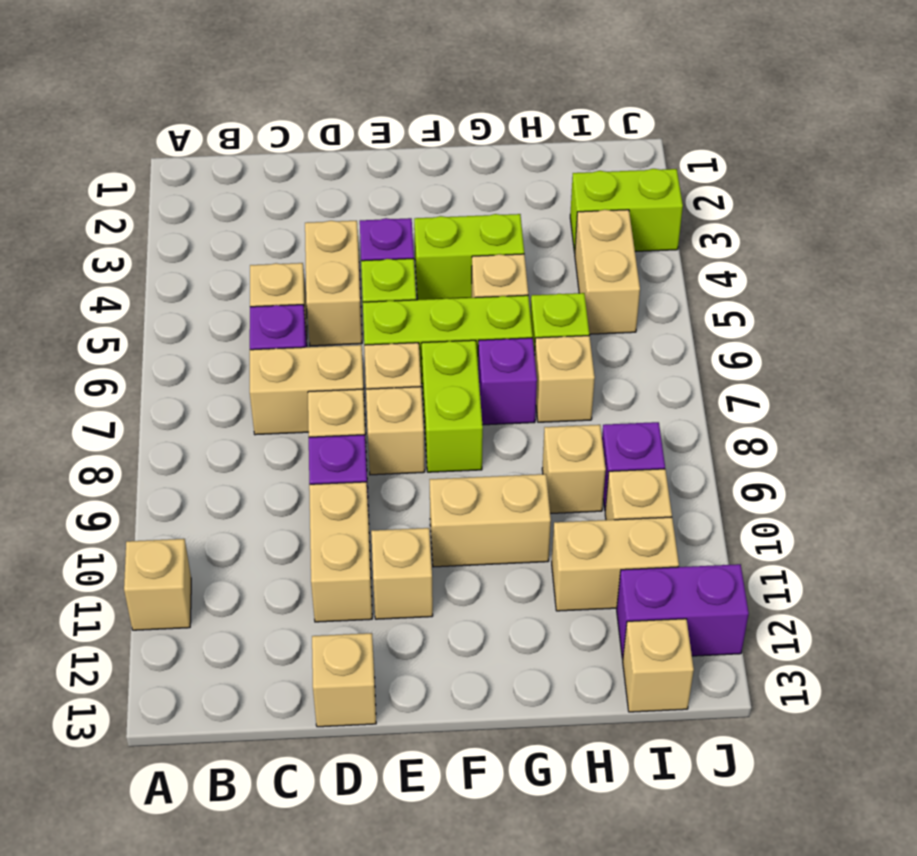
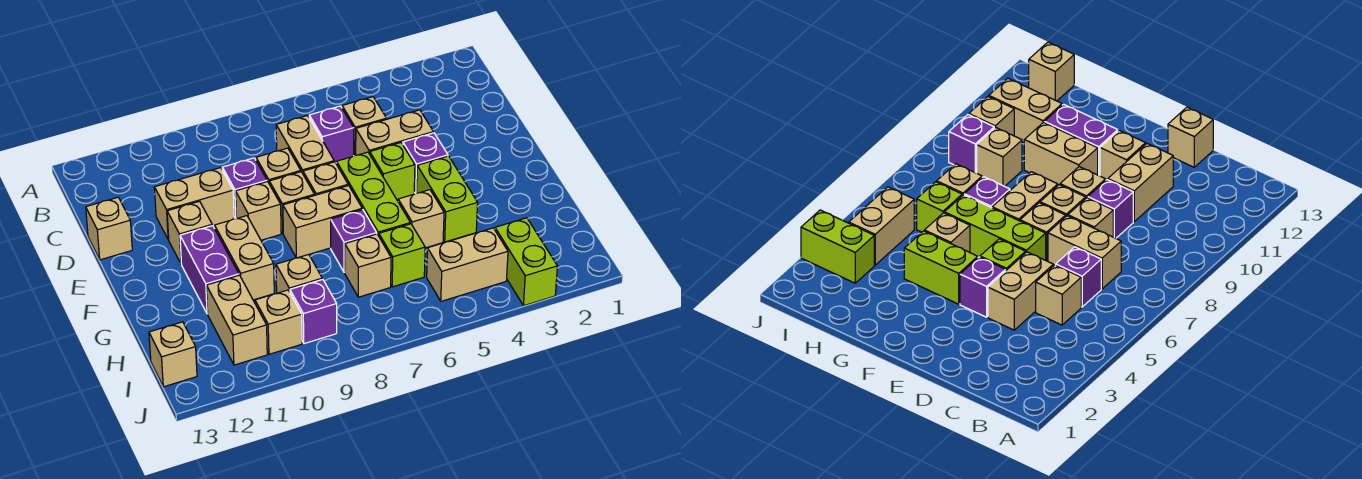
tan brick A11 level 1 -> tan brick E9 level 1
lime brick F7:F8 level 1 -> tan brick F7:F8 level 1
purple brick I12:J12 level 1 -> purple brick F11:G11 level 1

